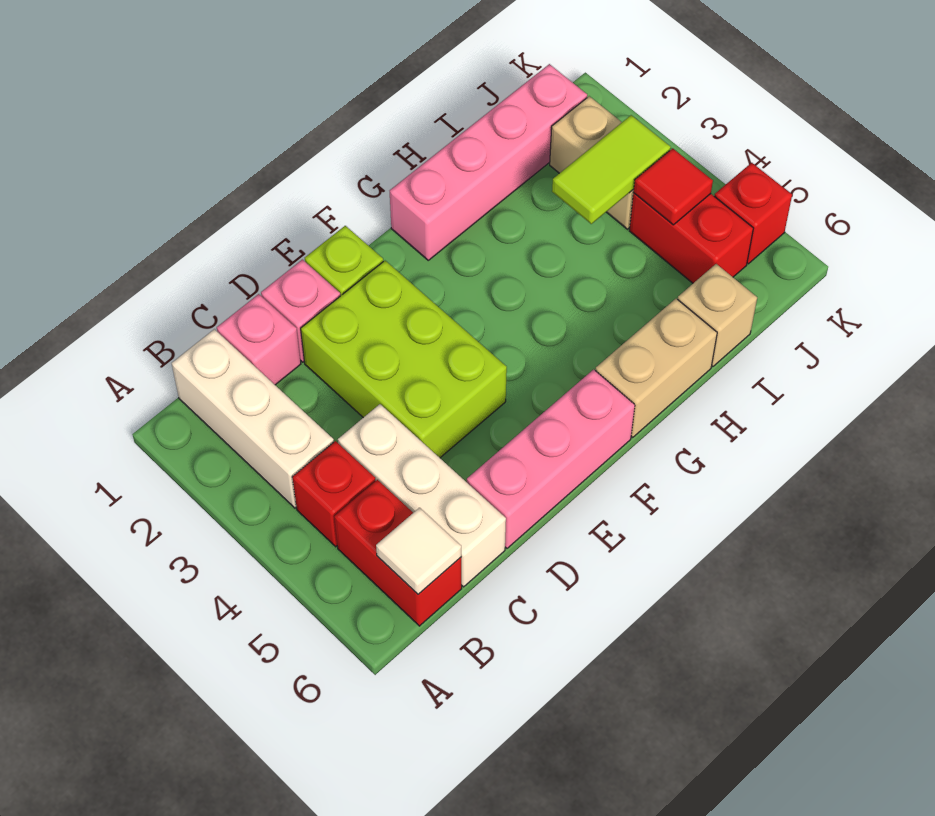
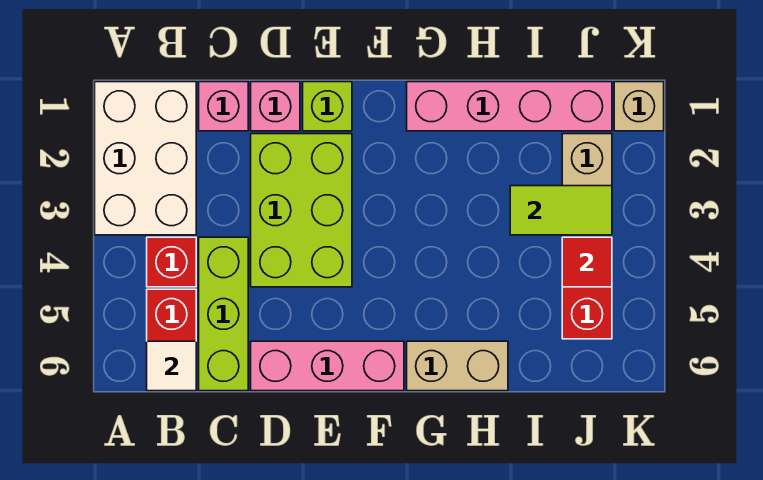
white brick B1:B3 level 1 -> white brick A1:B3 level 1
white brick C4:C6 level 1 -> lime brick C4:C6 level 1
tan brick I6 level 1 -> tan brick K1 level 1
red brick K5 level 1 -> none

